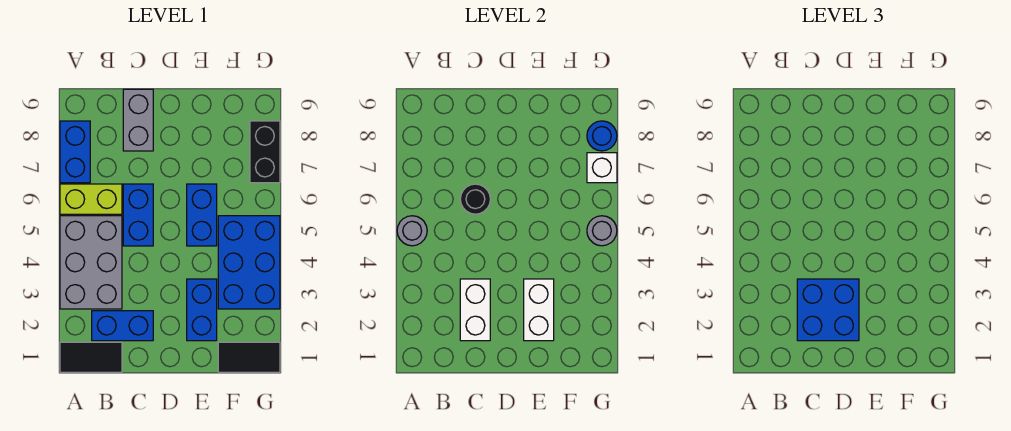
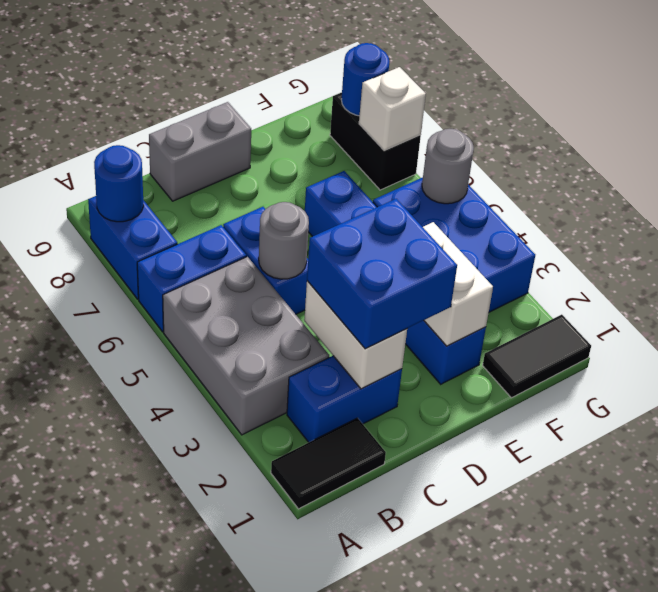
grey round brick A5 level 2 -> grey round brick C5 level 2
lime brick A6:B6 level 1 -> blue brick A6:B6 level 1
none -> blue round brick A8 level 2
black round brick C6 level 2 -> none
grey brick C8:C9 level 1 -> grey brick C9:D9 level 1

